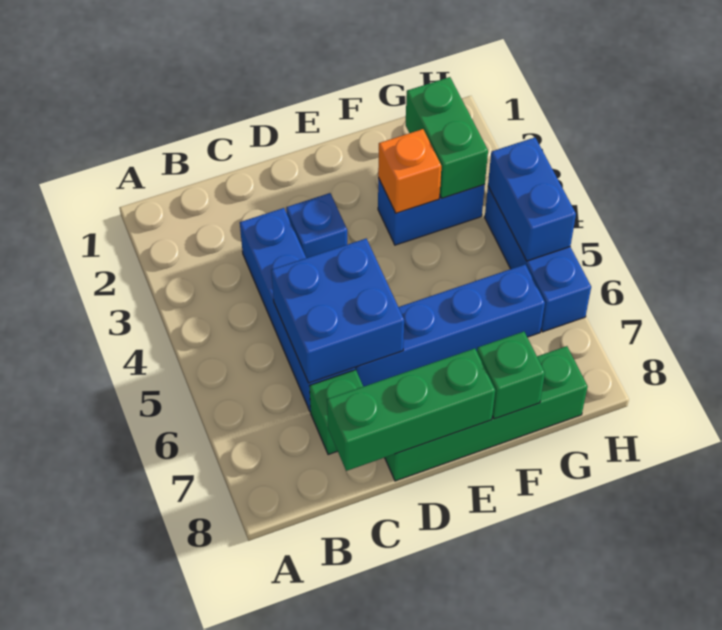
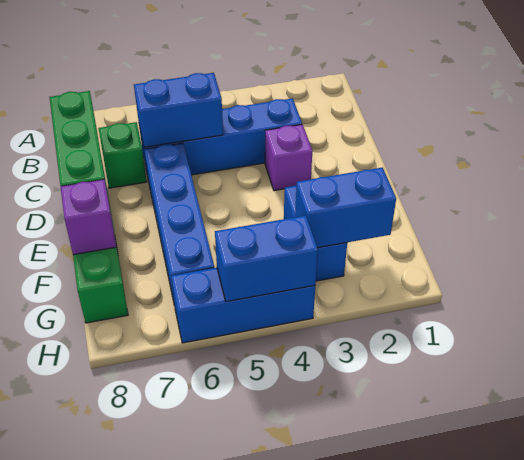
blue brick C5:D6 level 2 -> blue brick C5:C6 level 2
blue brick D3 level 1 -> purple brick D3 level 1
orange brick F3 level 2 -> none
green brick F8 level 2 -> purple brick F8 level 2
green brick G2:G3 level 2 -> blue brick G2:G3 level 2

